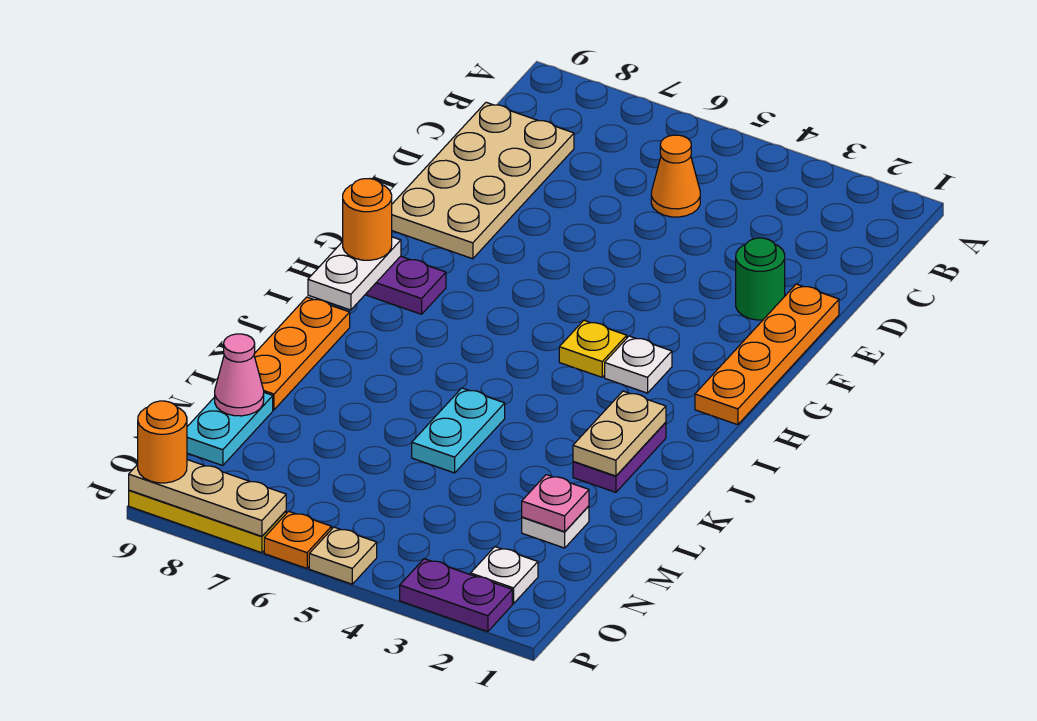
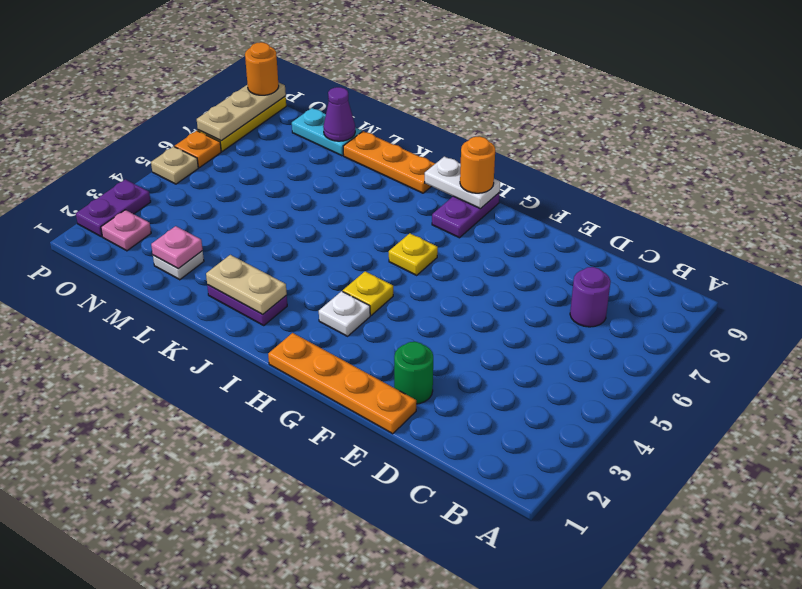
orange cone C5 level 1 -> none
none -> purple round brick C7 level 1
tan plate C8:F9 level 1 -> none
none -> yellow plate H6 level 1
cyan plate K5:L5 level 1 -> none
pink cone M9 level 2 -> purple cone M9 level 2
white plate O2 level 1 -> pink plate O2 level 1

